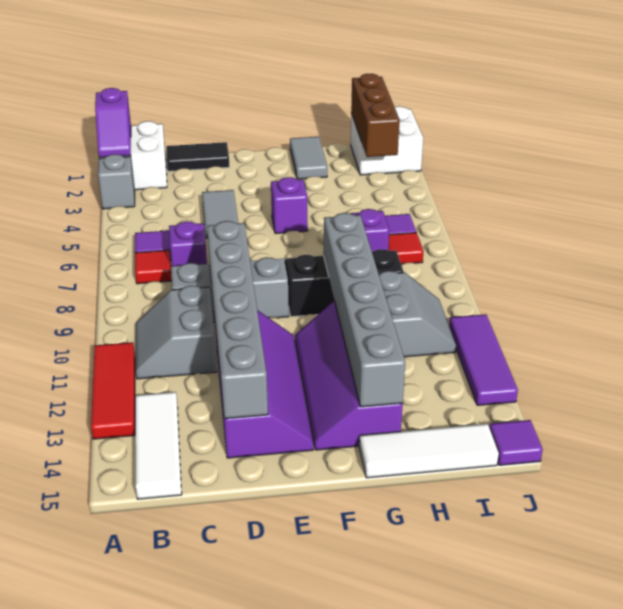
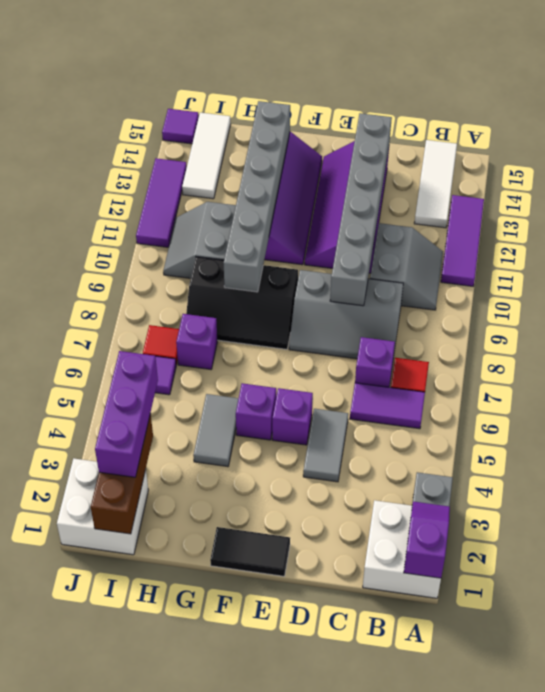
red tile A11:A13 level 1 -> purple tile A11:A13 level 1
black tile C1:D1 level 1 -> black tile E1:F1 level 1
none -> purple brick E5 level 1
grey tile G1:G2 level 1 -> grey tile G4:G5 level 1
white tile G15:I15 level 1 -> white tile I13:I15 level 1
none -> purple brick I2:I4 level 3

